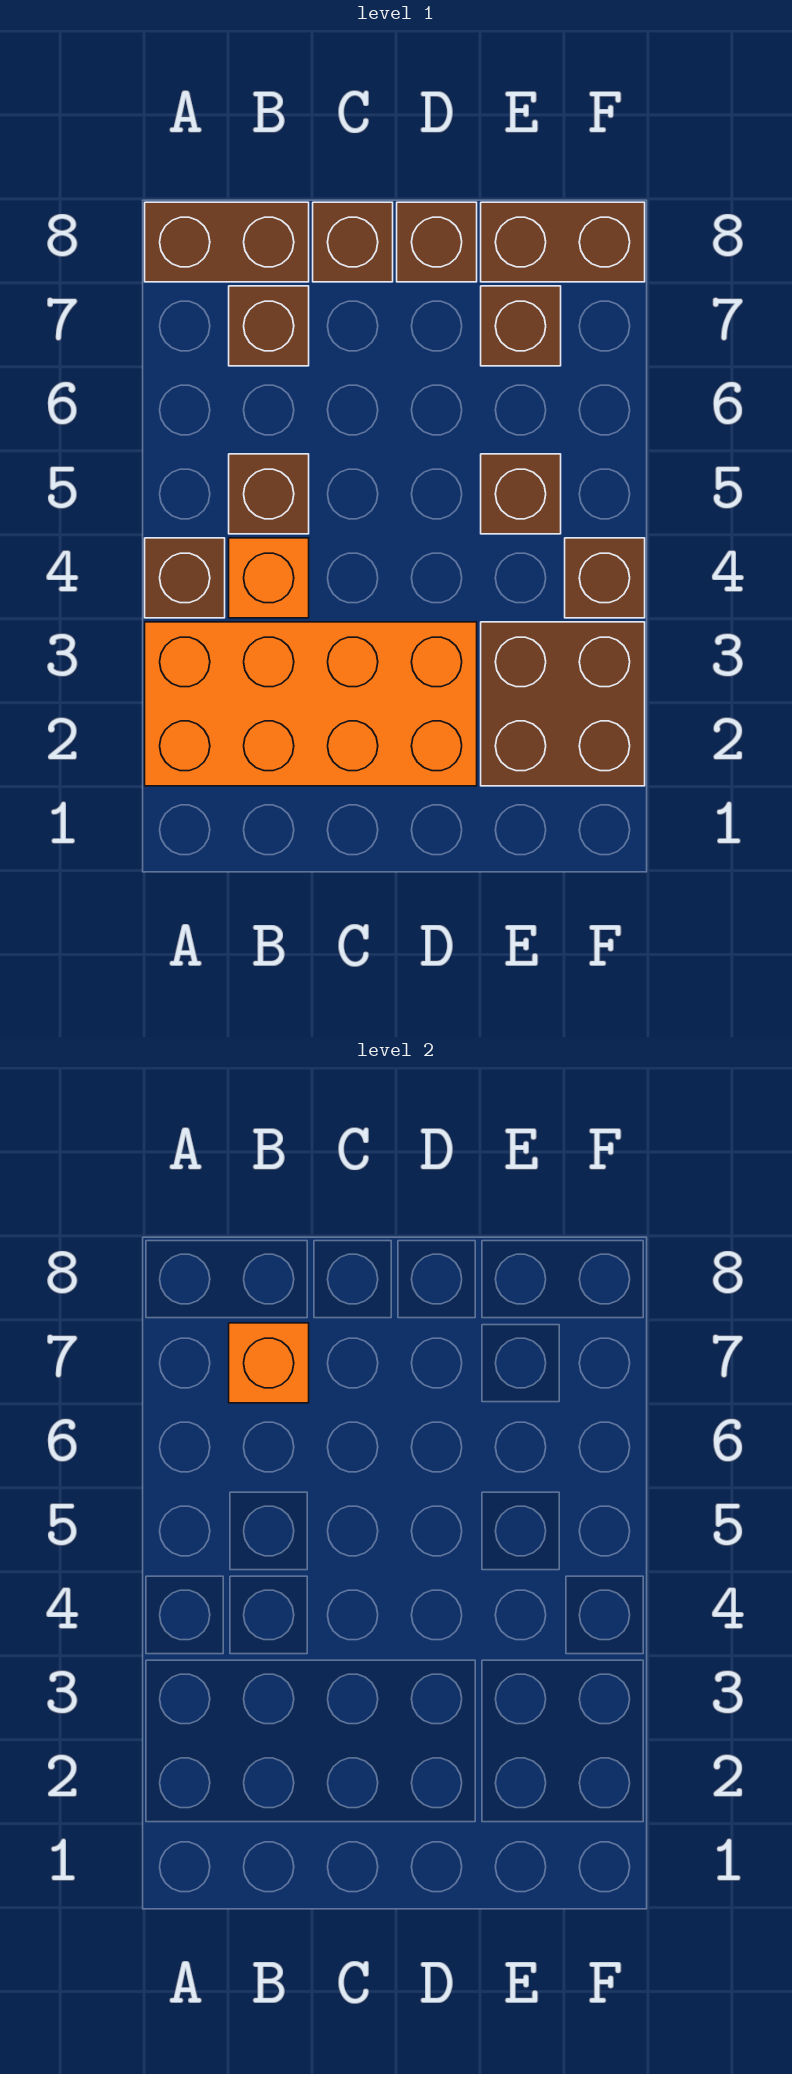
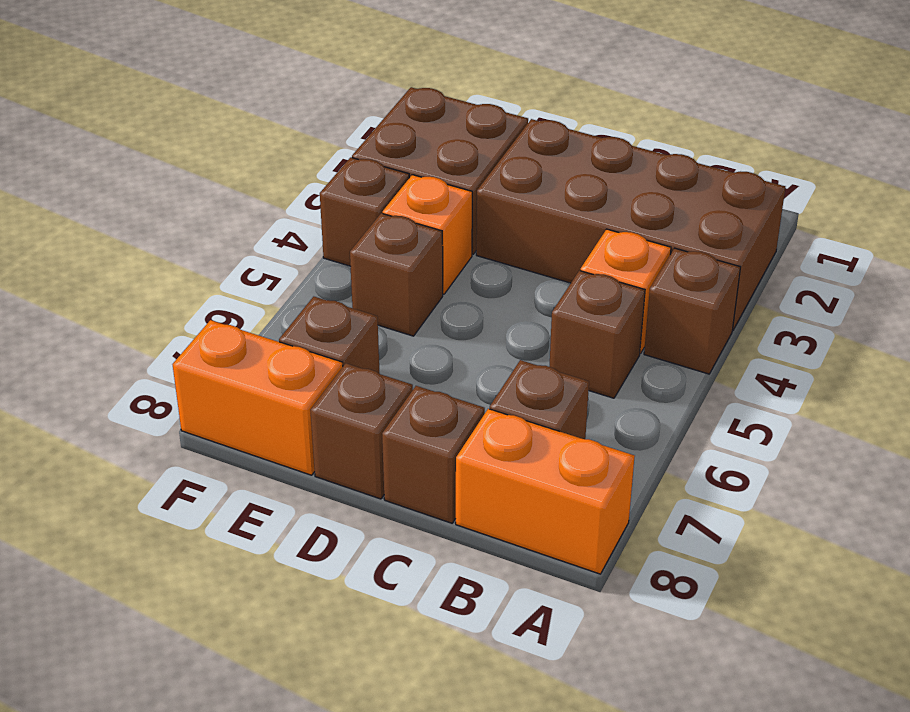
orange brick A2:D3 level 1 -> brown brick A2:D3 level 1
brown brick A8:B8 level 1 -> orange brick A8:B8 level 1
orange brick B7 level 2 -> orange brick E4 level 1
brown brick E8:F8 level 1 -> orange brick E8:F8 level 1

